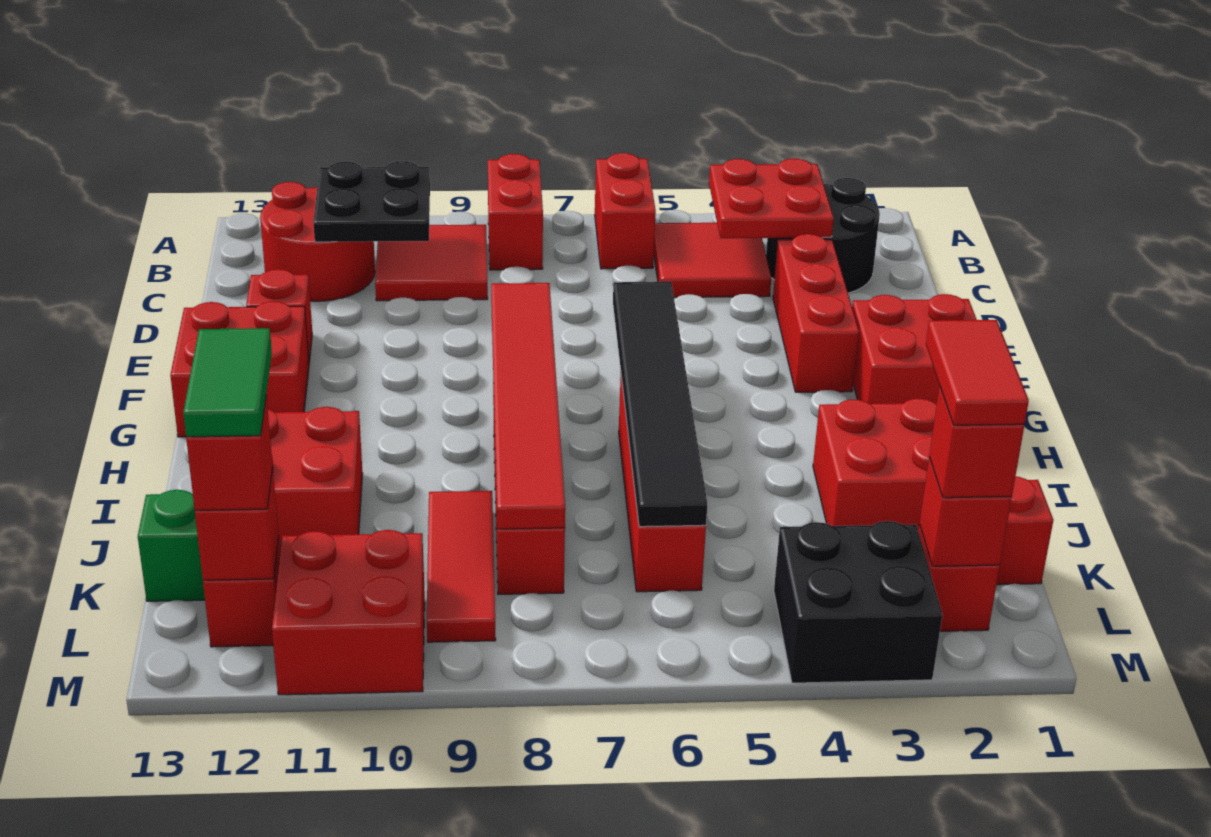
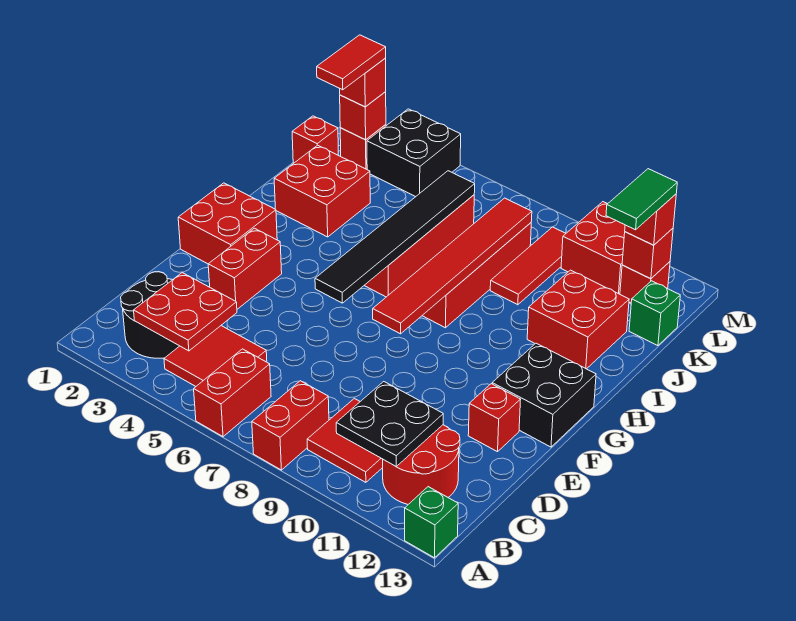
none -> green brick A13 level 1
red brick D3:F3 level 1 -> red brick E3:F3 level 1
red brick F12:G13 level 1 -> black brick F12:G13 level 1

